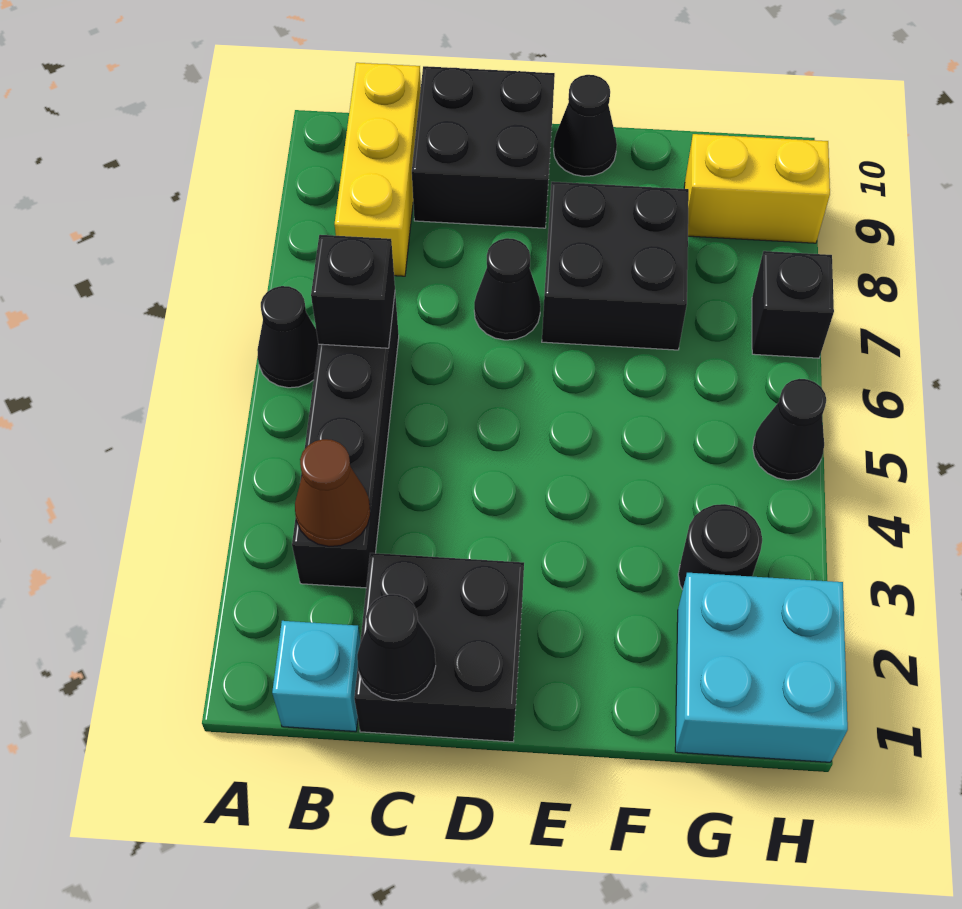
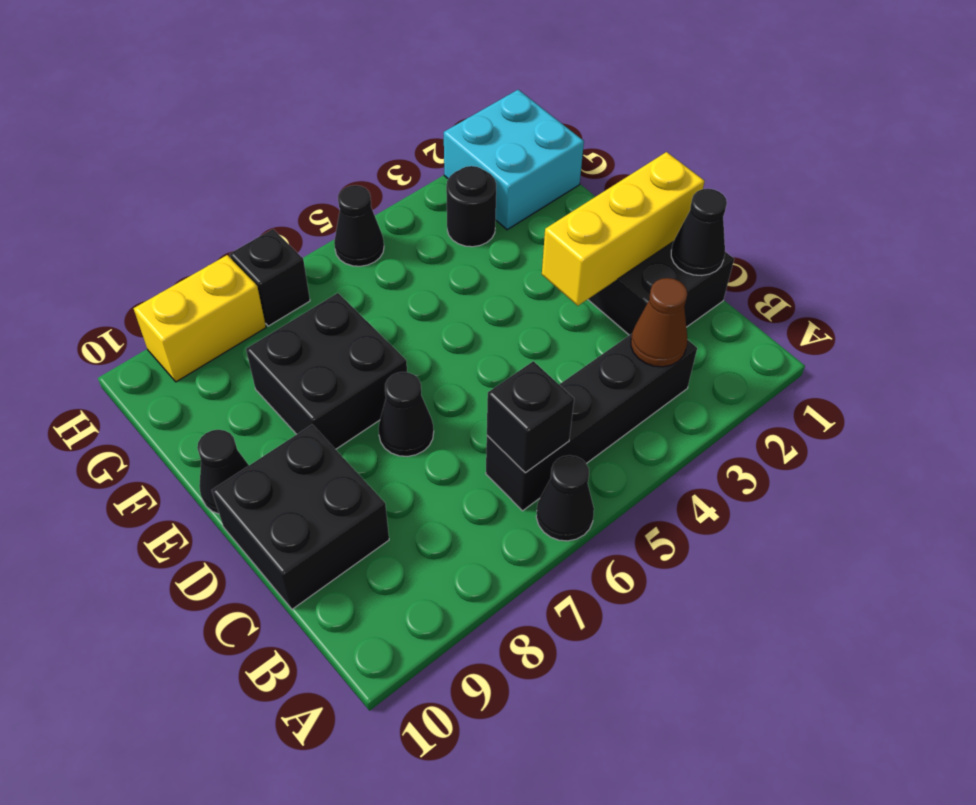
cyan brick B1 level 1 -> none
yellow brick B8:B10 level 1 -> yellow brick D1:D3 level 2
yellow brick G9:H9 level 1 -> yellow brick H8:H9 level 1

